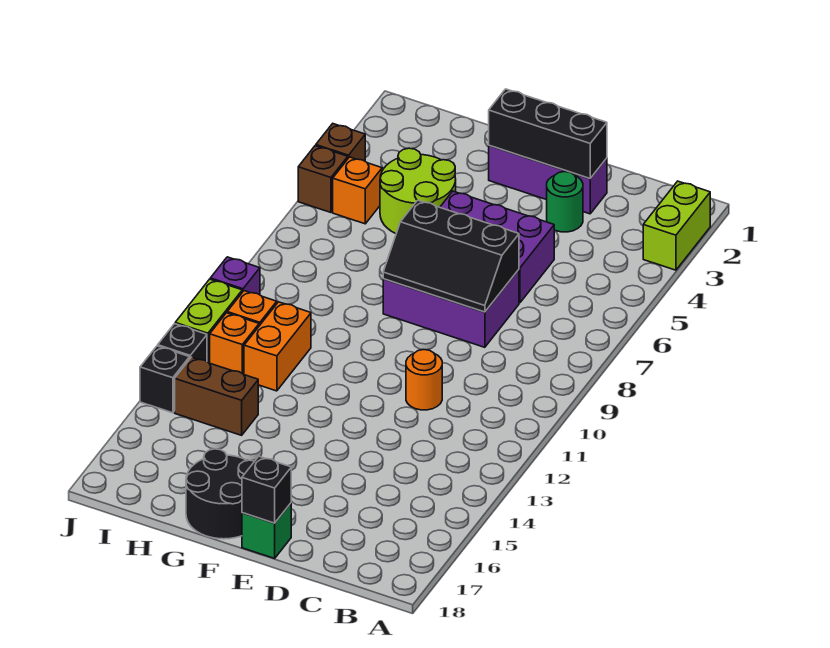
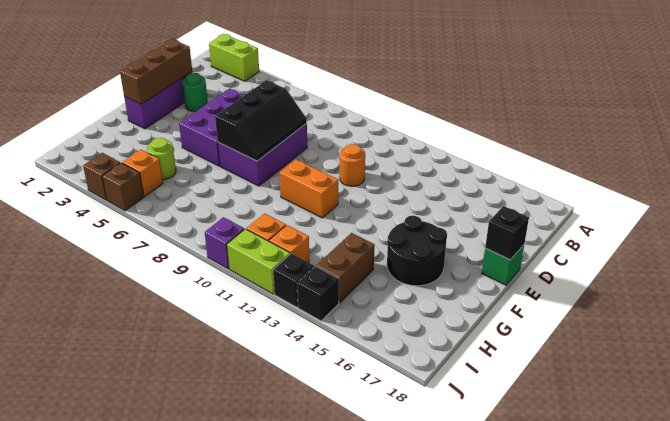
black brick D2:F2 level 2 -> brown brick D2:F2 level 2
black round brick F17:G18 level 1 -> black round brick F15:G16 level 1
lime round brick G4:H5 level 1 -> lime round brick H5 level 1
orange brick H11:H12 level 1 -> orange brick F10:F11 level 1

